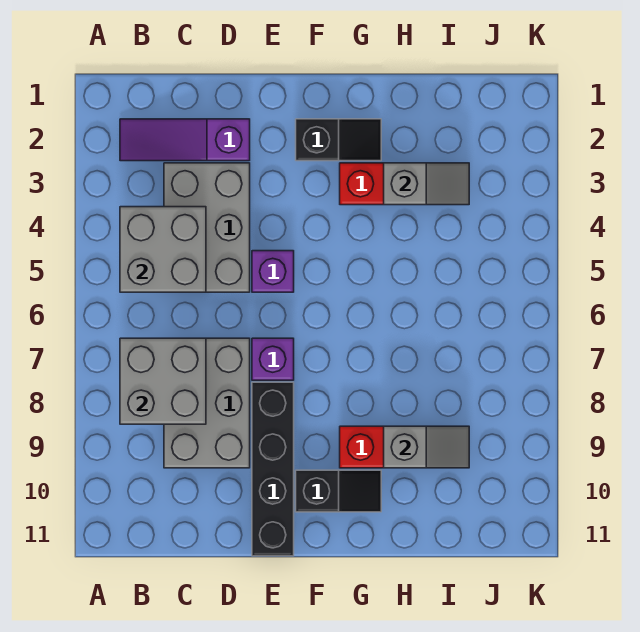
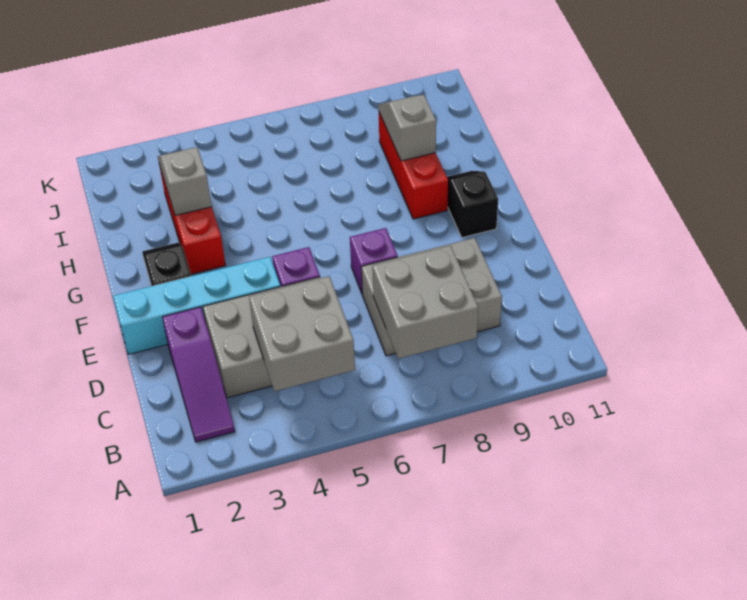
none -> cyan brick E1:E4 level 1
black brick E8:E11 level 1 -> none

